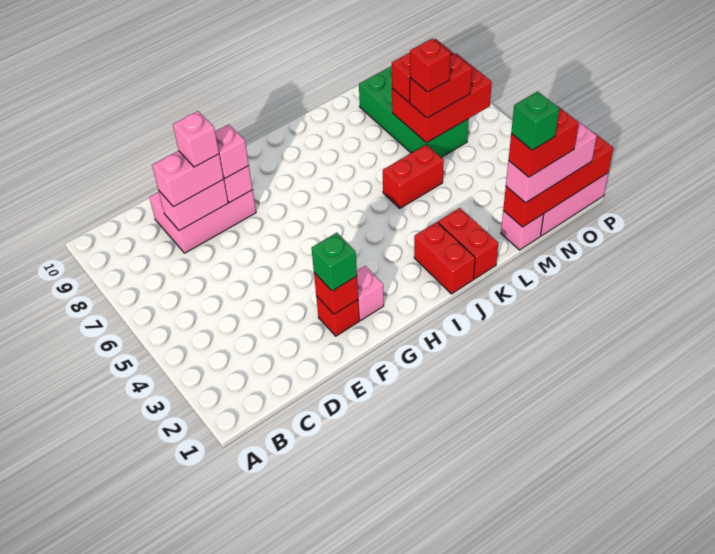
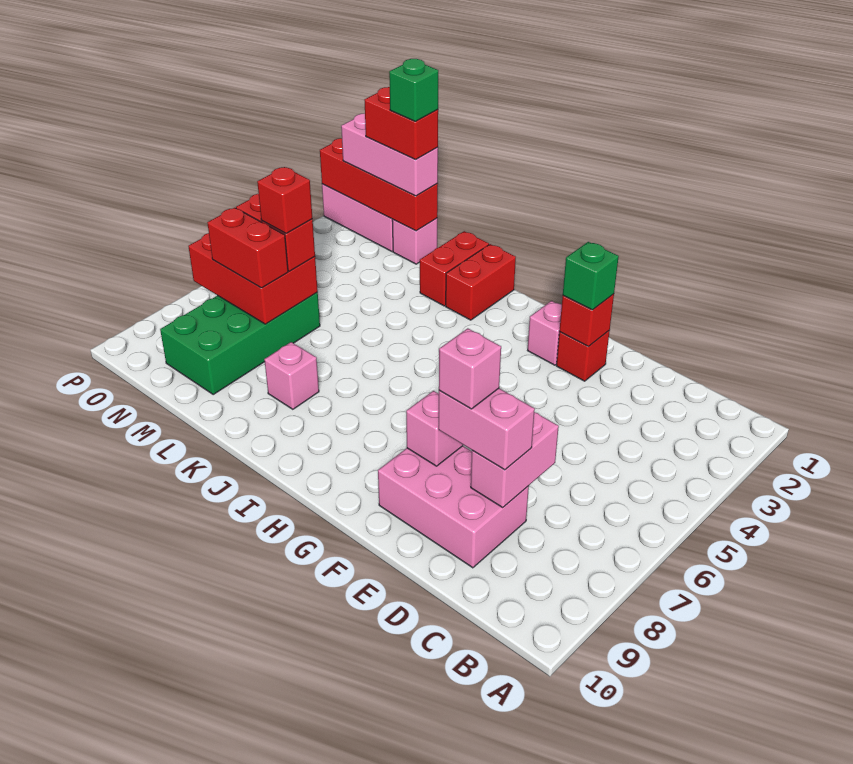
pink brick D8:E8 level 2 -> pink brick D7:D8 level 2
pink brick F8 level 3 -> pink brick K8 level 1
red brick K5:L5 level 1 -> none

